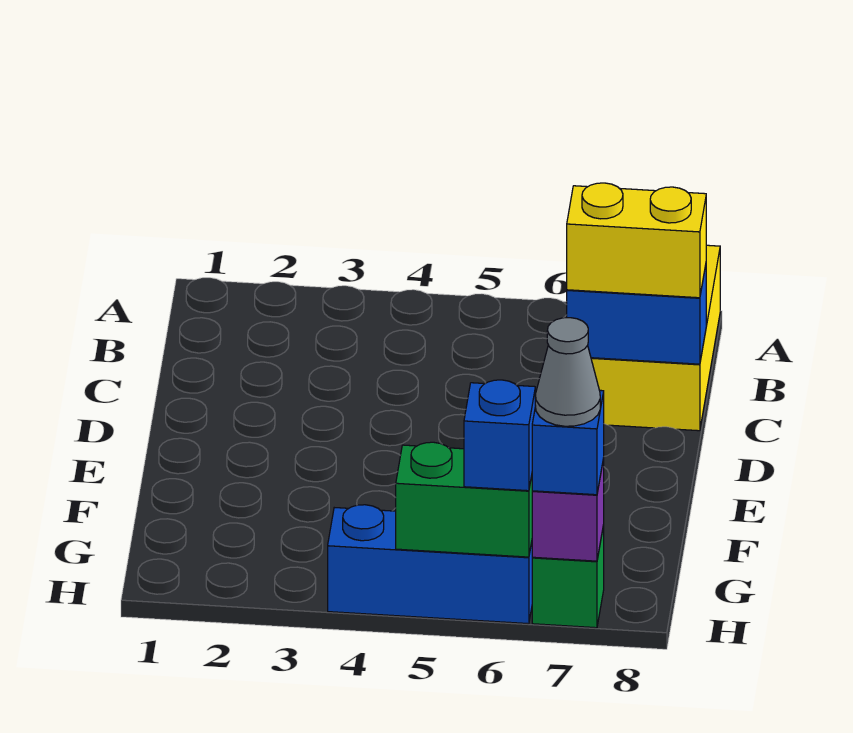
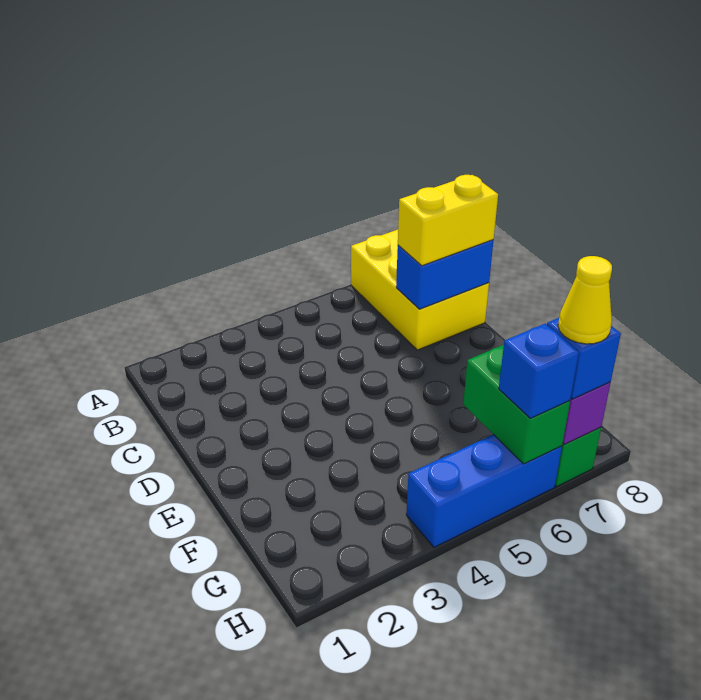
green brick H5:H6 level 2 -> green brick G6:H6 level 2
grey cone H7 level 4 -> yellow cone H7 level 4

